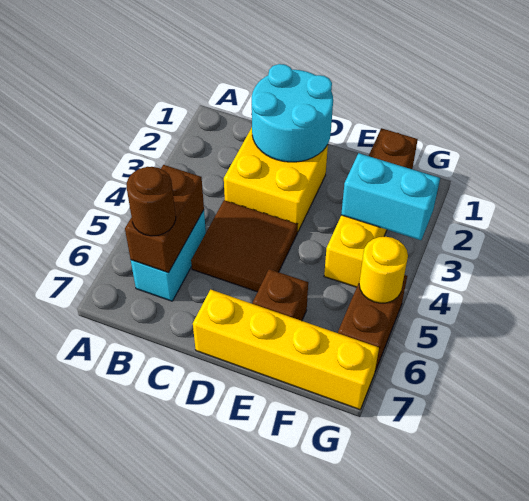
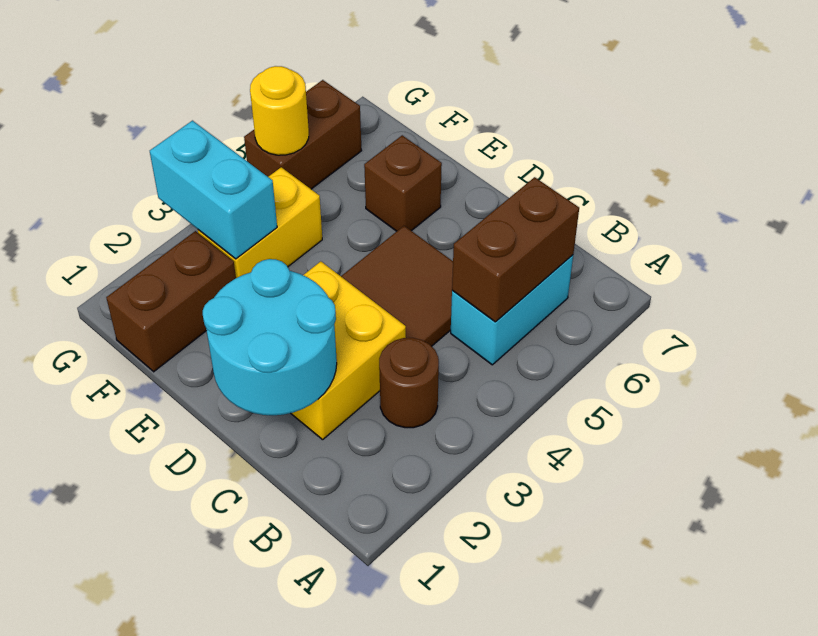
brown round brick B6 level 3 -> brown round brick B3 level 1
yellow brick D7:G7 level 1 -> none

